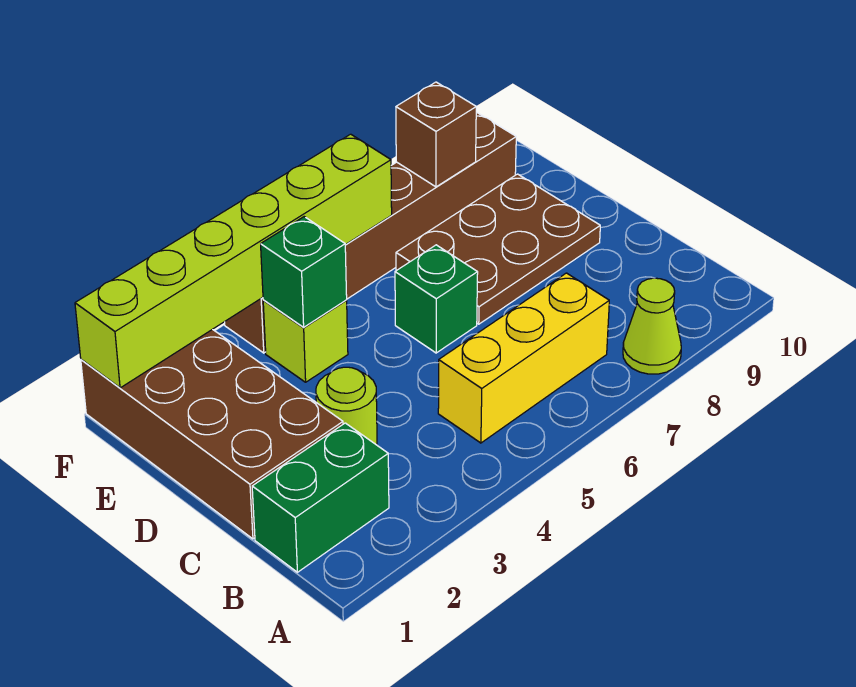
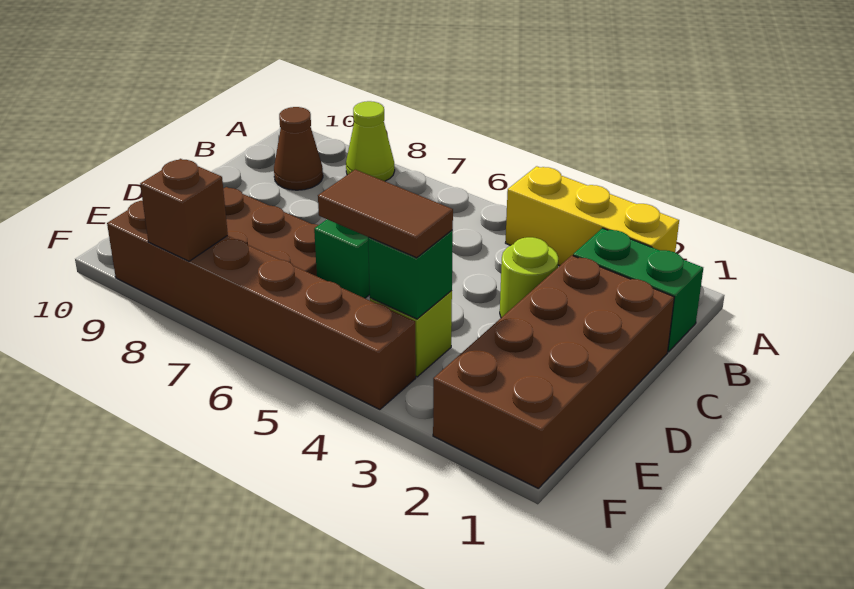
yellow brick B5:B7 level 1 -> yellow brick A2:A4 level 1
none -> brown cone B9 level 1
none -> brown tile E4:E5 level 3
lime brick F1:F6 level 2 -> none

